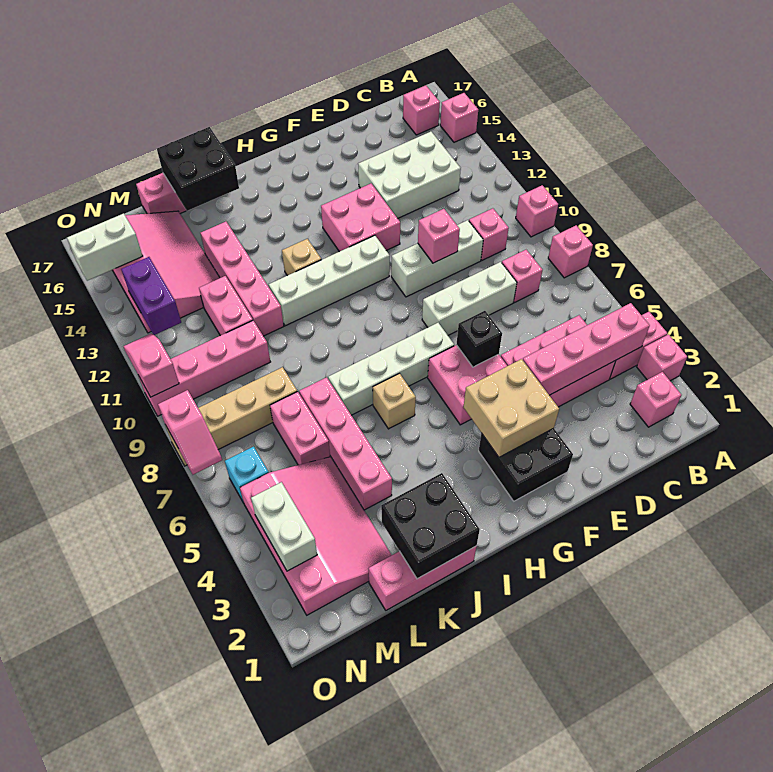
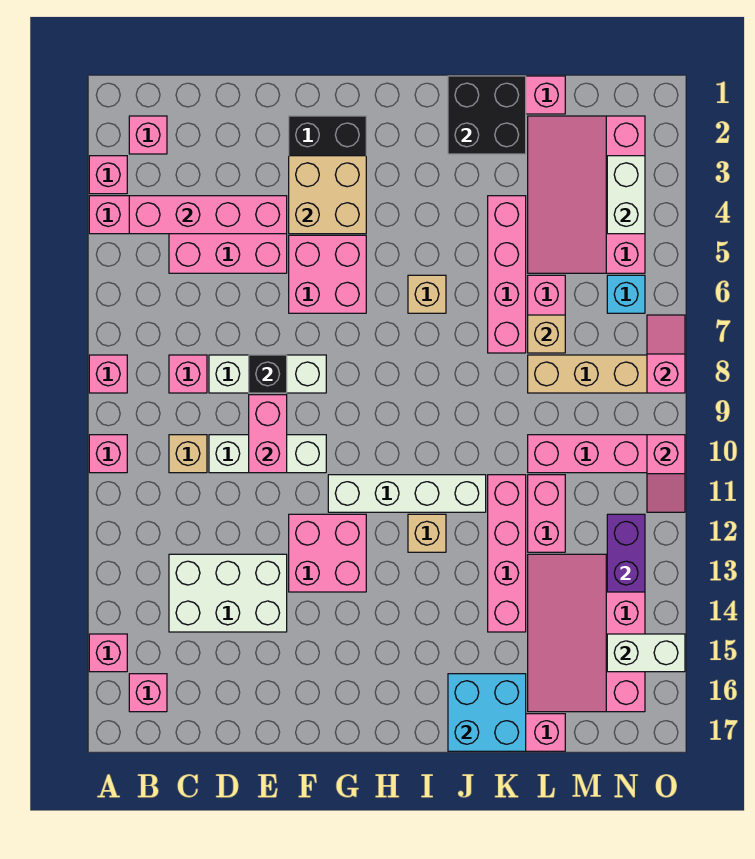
pink brick C10 level 1 -> tan brick C10 level 1
pink brick E10 level 2 -> pink brick E9:E10 level 2
black brick F6 level 2 -> black brick E8 level 2
white brick G7:J7 level 1 -> none
black brick J16:K17 level 2 -> cyan brick J16:K17 level 2
none -> tan brick L7 level 2

